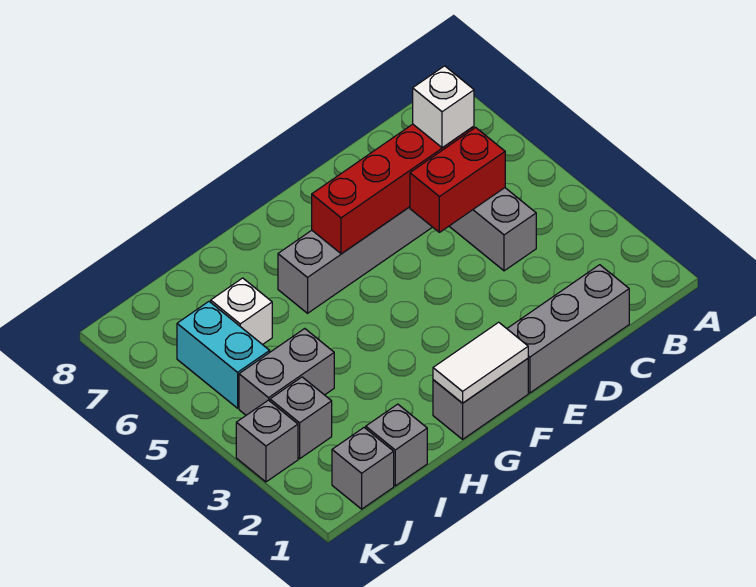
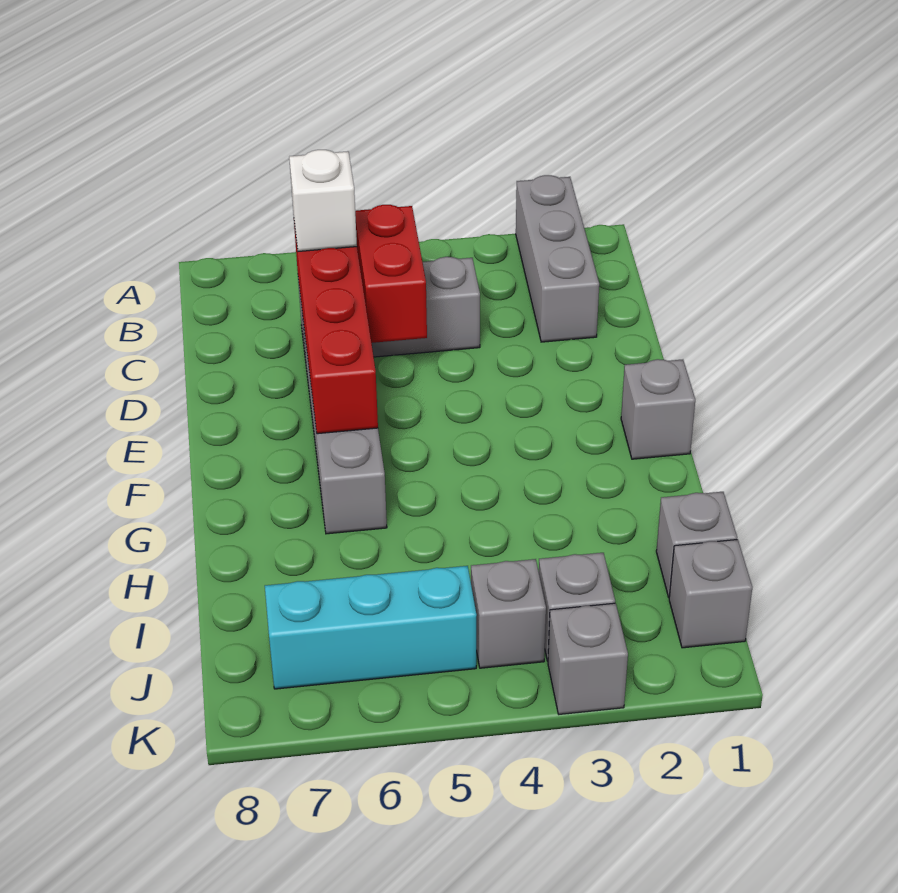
grey brick C1:E1 level 1 -> grey brick A2:C2 level 1
grey brick F1:G1 level 1 -> grey brick F1 level 1
white tile F1:G1 level 2 -> none
grey brick I4:J4 level 1 -> grey brick J4 level 1
white brick I6 level 1 -> none
cyan brick J5:J6 level 1 -> cyan brick J5:J7 level 1

